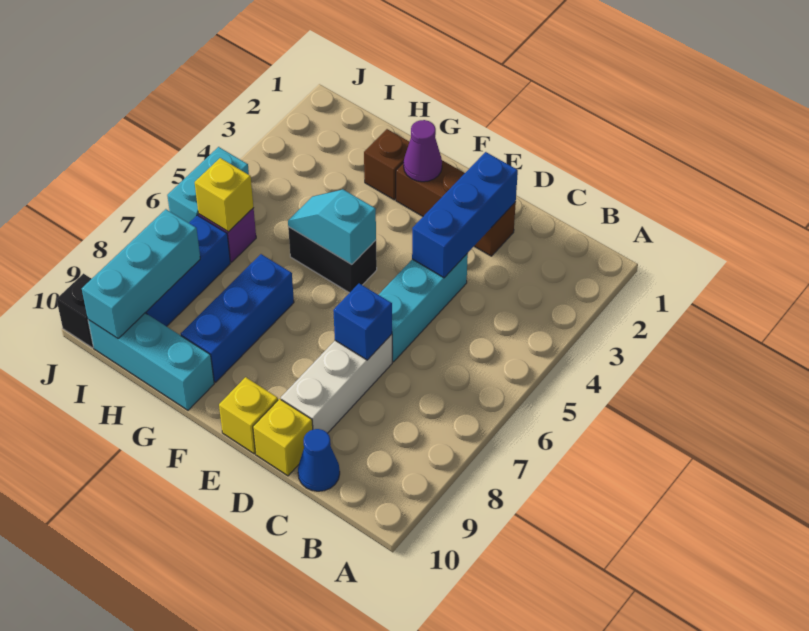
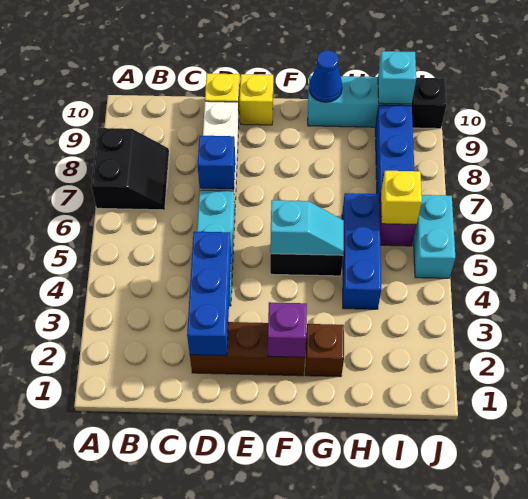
none -> black slope A7:B8 level 1 top A
blue cone C10 level 1 -> blue cone G10 level 2
purple cone F2 level 2 -> purple brick F2 level 2
blue brick G7:G9 level 1 -> blue brick H4:H6 level 1
cyan brick I8:I10 level 2 -> cyan brick I10 level 2

